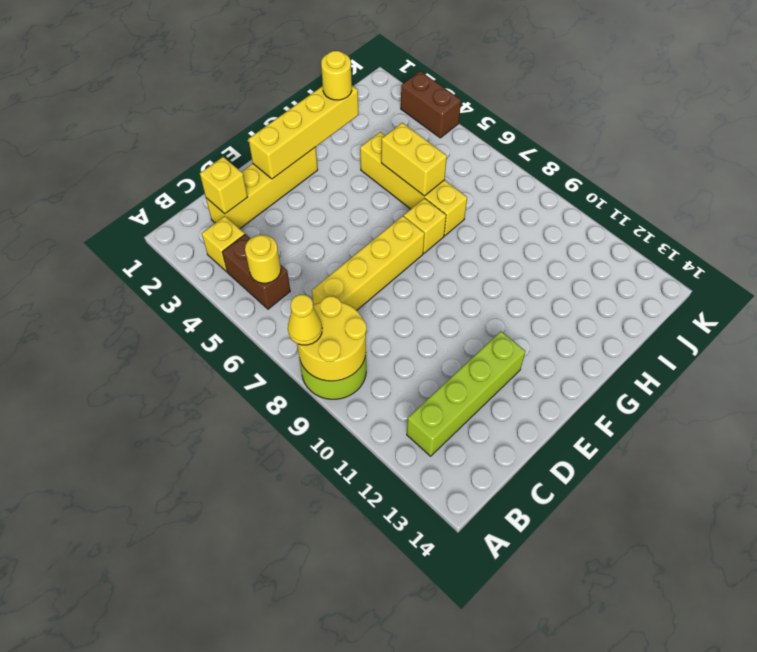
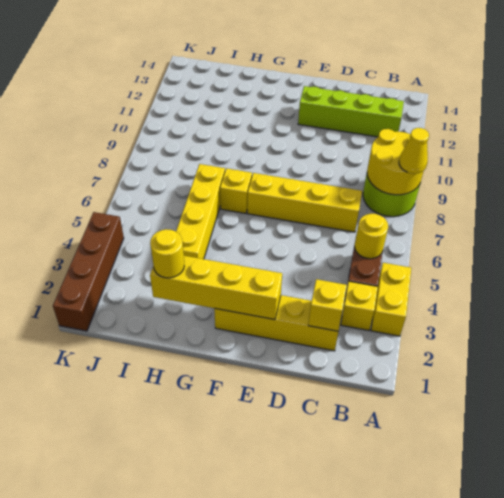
yellow brick H5:H6 level 2 -> yellow brick A3:A4 level 1
brown brick K3:K4 level 1 -> brown brick K1:K4 level 1

